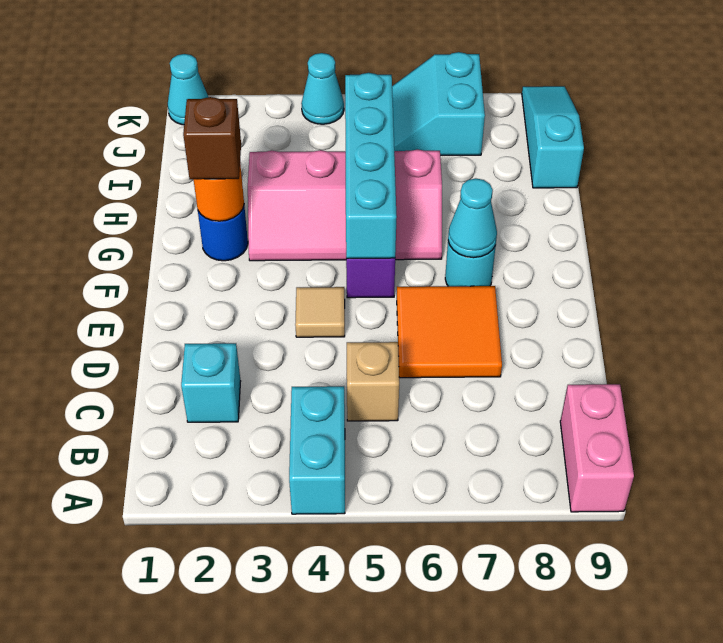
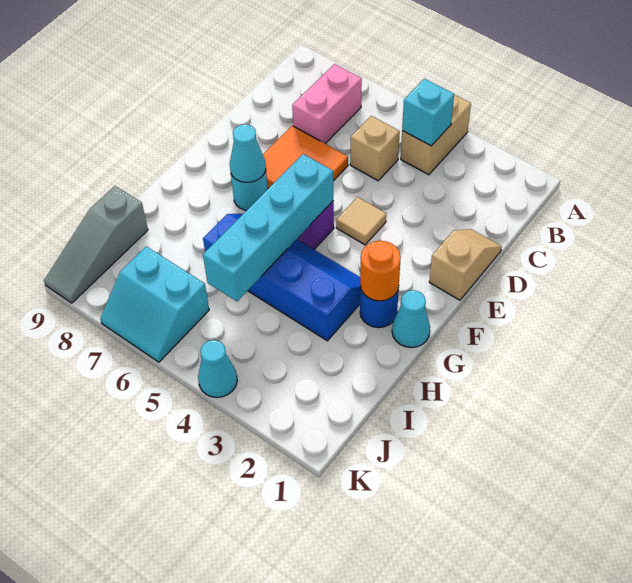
cyan brick A4:B4 level 1 -> tan brick A4:B4 level 1
pink brick A9:B9 level 1 -> pink brick B7:C7 level 1
cyan brick C2 level 1 -> cyan brick B4 level 2
none -> tan slope D1:E1 level 1 top E
brown brick G2 level 3 -> none
pink slope G3:H6 level 1 top H -> blue slope G3:H6 level 1 top H
cyan slope I9:K9 level 1 top I -> grey slope I9:K9 level 1 top I
cyan slope J6:K7 level 1 top 7 -> cyan slope J6:K7 level 1 top J
cyan cone K1 level 1 -> cyan cone G1 level 1

